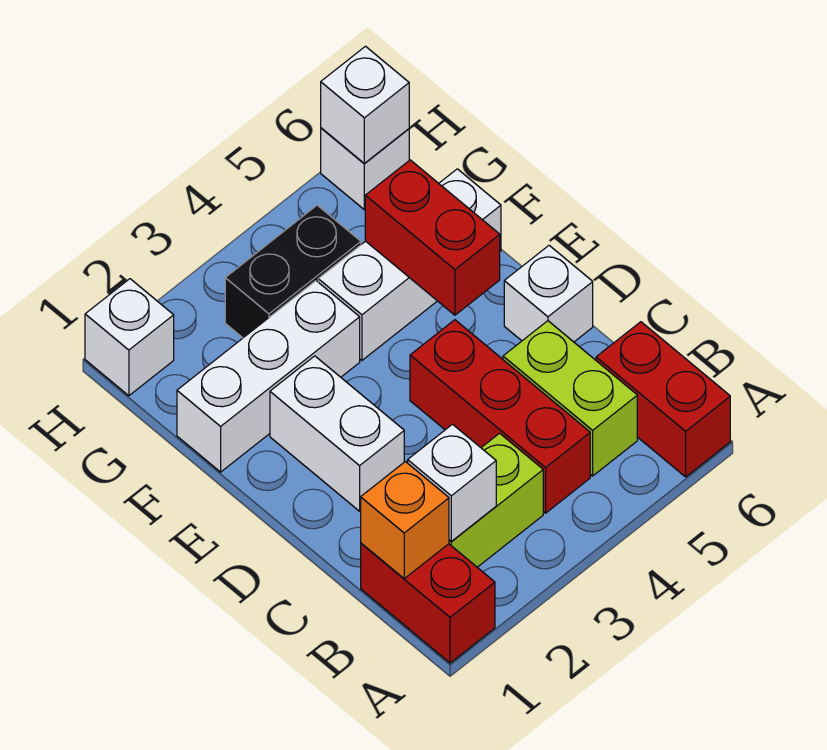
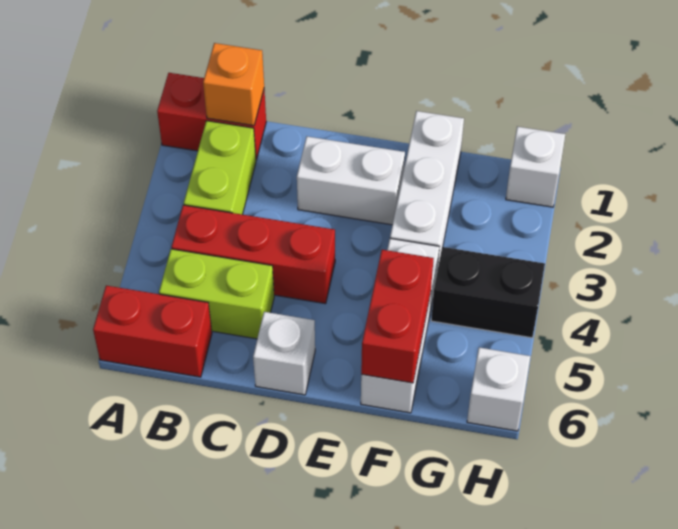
white brick B2 level 2 -> none
red brick E5:F5 level 2 -> red brick F5:F6 level 2
black brick G3:G4 level 1 -> black brick G4:H4 level 1
white brick H6 level 2 -> none

